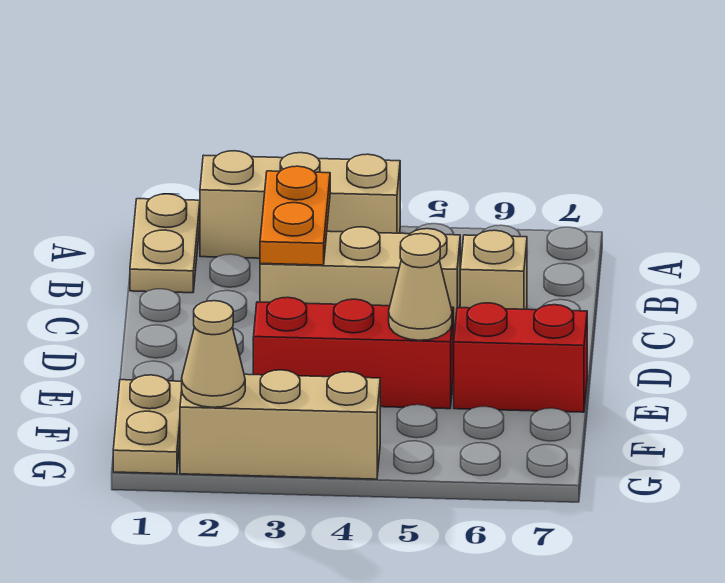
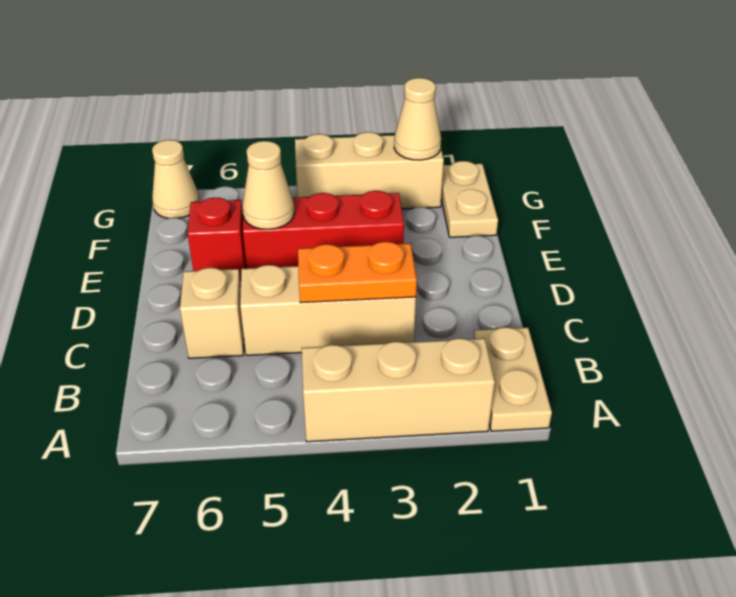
orange plate B3:C3 level 2 -> orange plate C3:C4 level 2
red brick E6:E7 level 1 -> red brick E6 level 1
none -> tan cone G7 level 1

